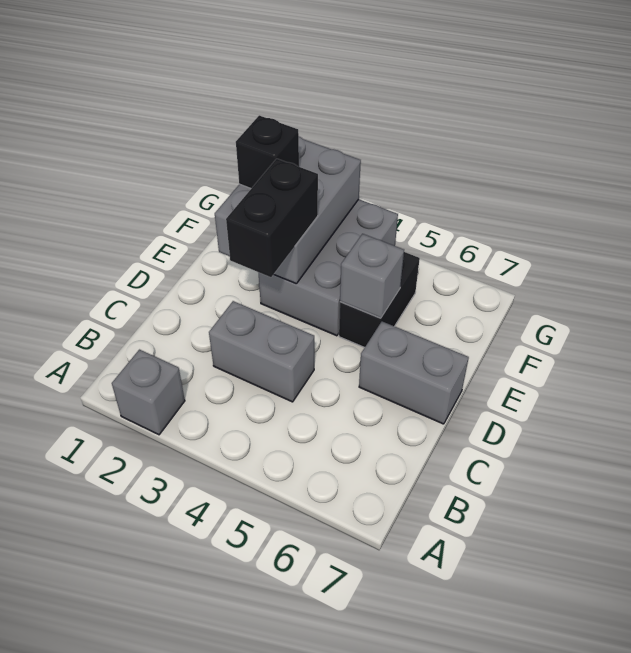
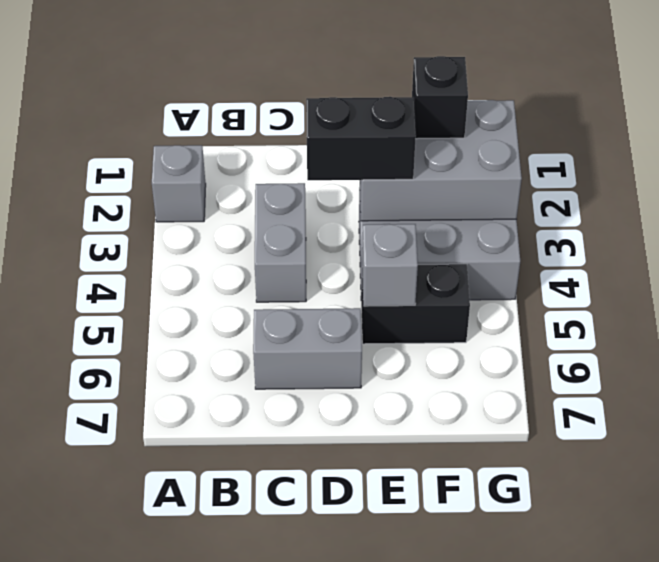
grey brick D6:D7 level 1 -> grey brick C6:D6 level 1

